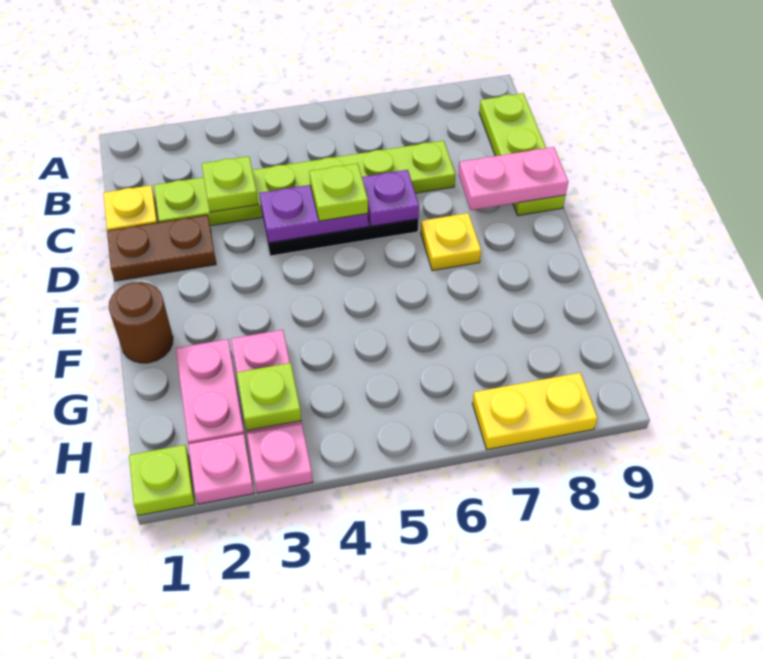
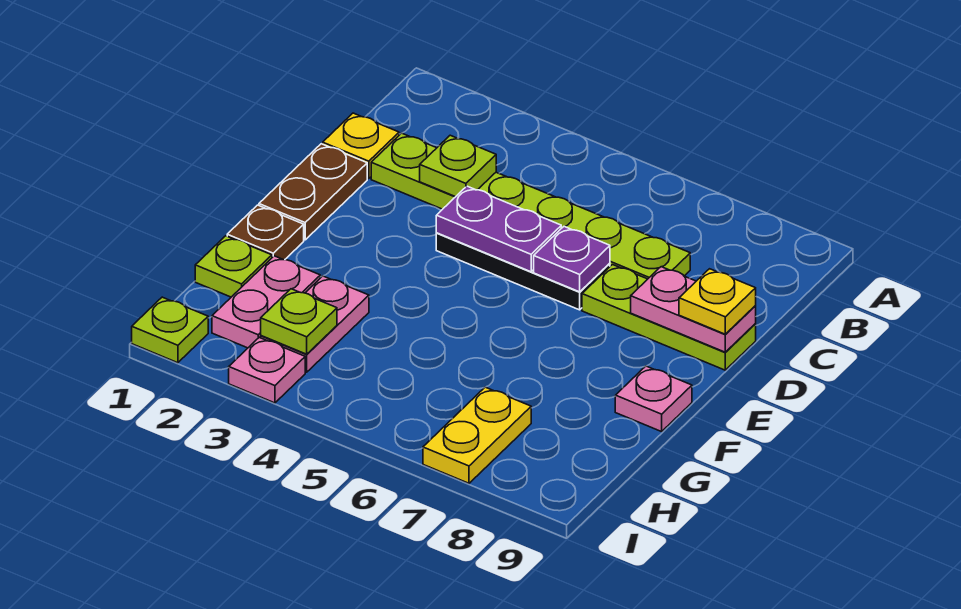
lime plate B9:D9 level 1 -> lime plate D7:D9 level 1
brown plate D1:D2 level 1 -> brown plate D1:E1 level 1
lime plate D5 level 3 -> lime plate G1 level 1
yellow plate E7 level 1 -> yellow plate D9 level 3
brown round brick F1 level 1 -> brown plate F1 level 1
pink plate I2 level 1 -> pink plate F9 level 1
yellow plate I7:I8 level 1 -> yellow plate H7:I7 level 1

